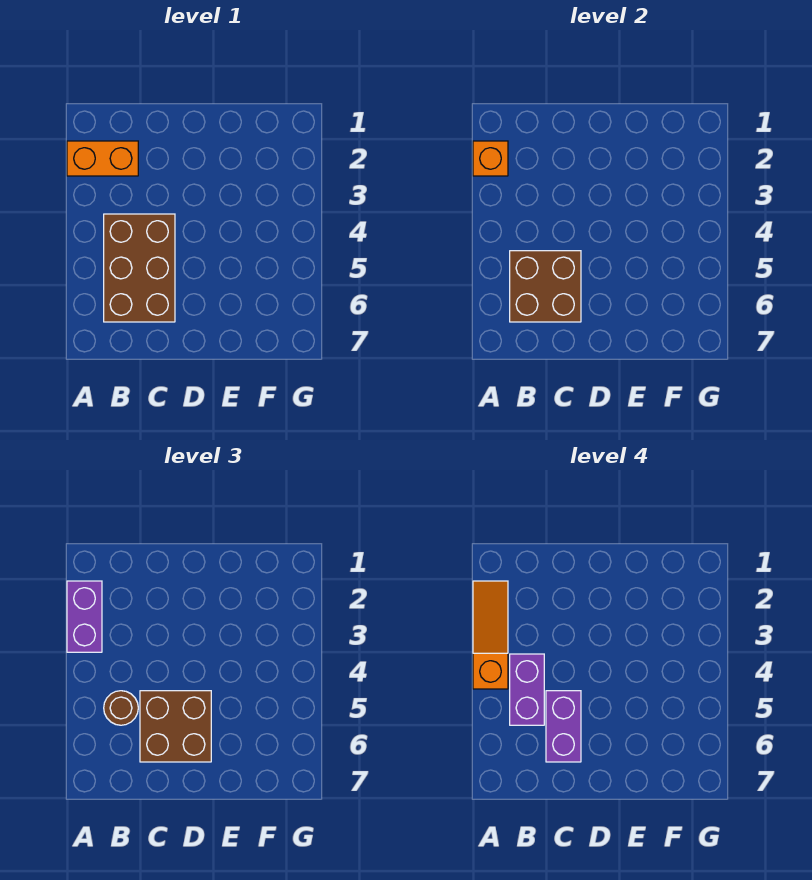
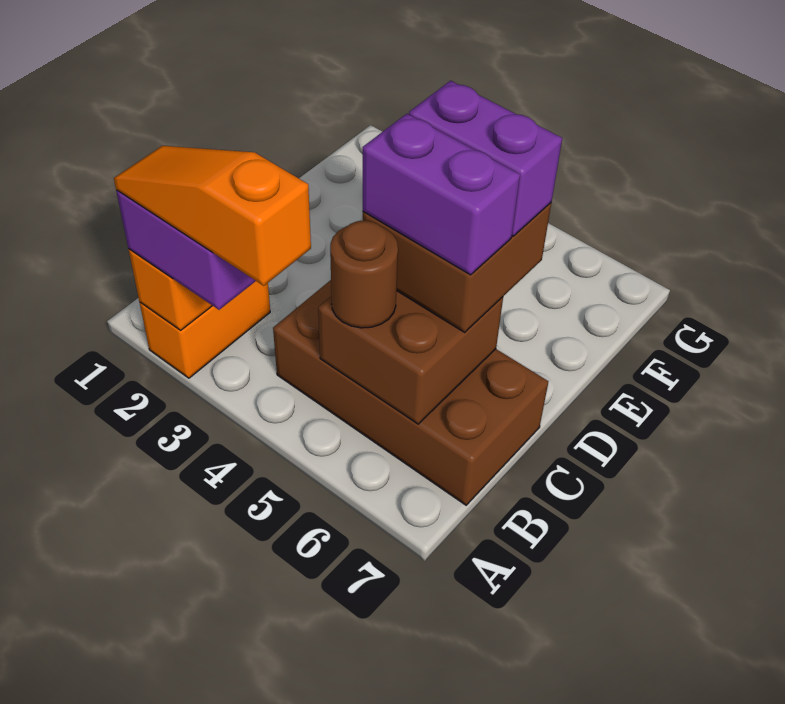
brown brick B4:C6 level 1 -> brown brick B4:C7 level 1
purple brick B4:B5 level 4 -> purple brick D5:D6 level 4

